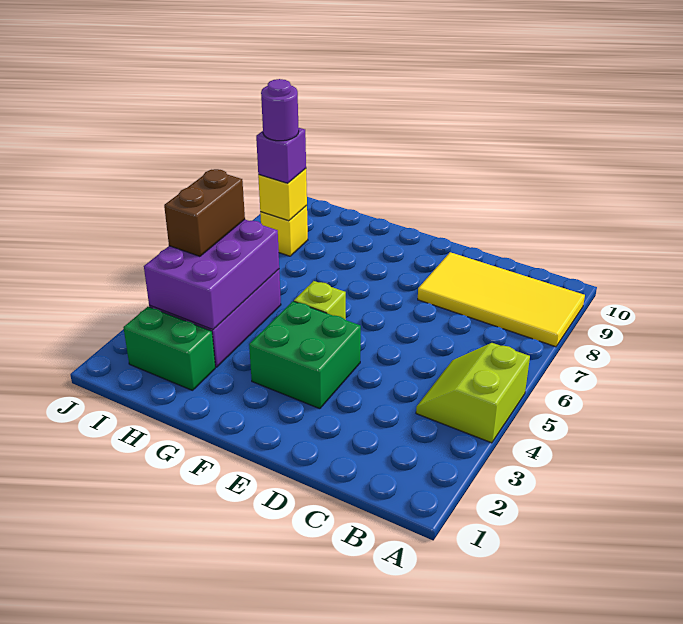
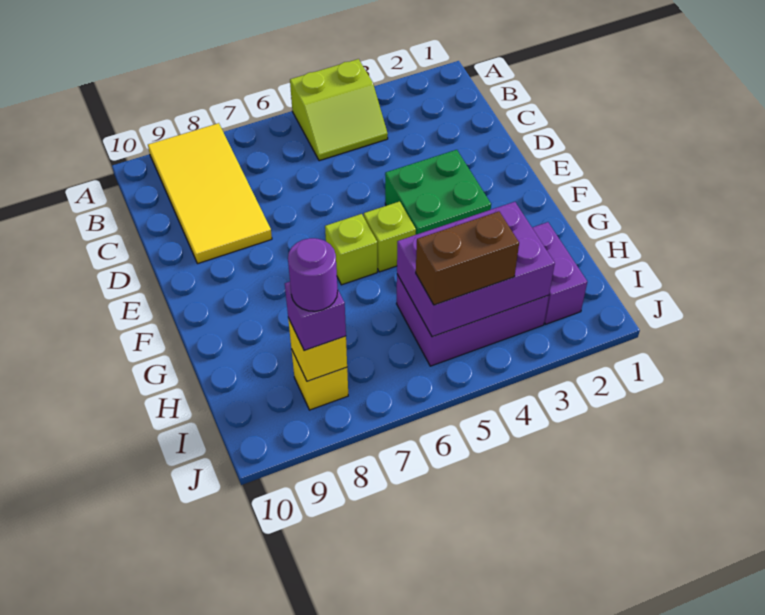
none -> lime brick F6 level 1
green brick H2:I2 level 1 -> purple brick H2:I2 level 1

